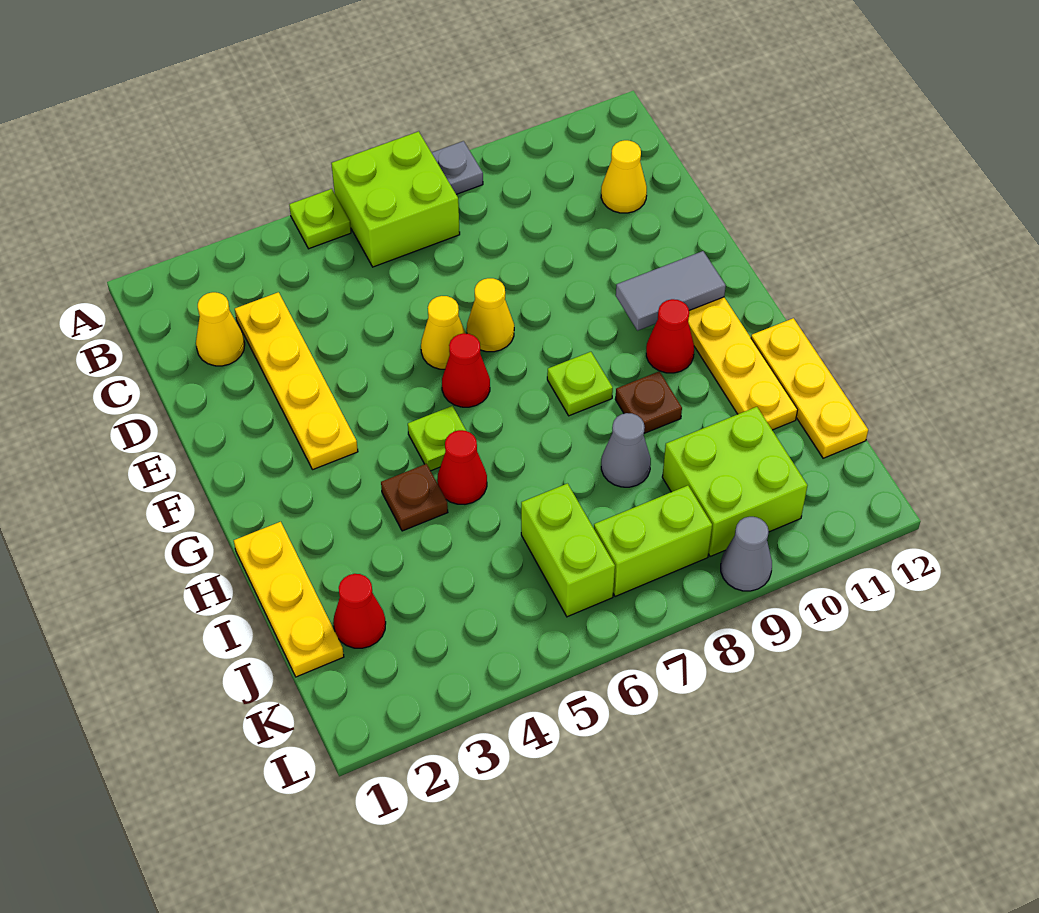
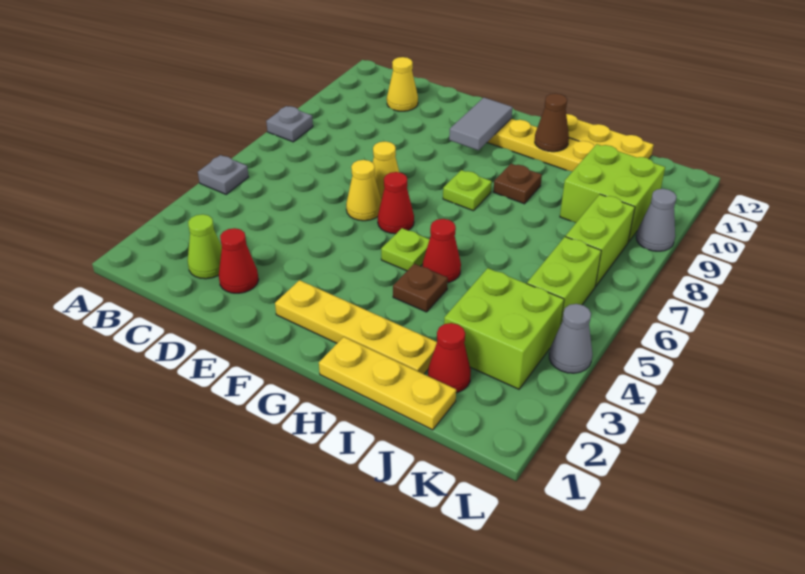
lime plate A5 level 1 -> grey plate A5 level 1
lime brick A6:B7 level 1 -> lime brick J3:K4 level 1
yellow cone C2 level 1 -> lime cone C2 level 1
yellow plate C3:F3 level 1 -> yellow plate F2:I2 level 1
red cone G10 level 1 -> red cone D2 level 1
none -> brown cone H11 level 2
grey cone I8 level 1 -> grey cone L4 level 1
lime brick J6:K6 level 1 -> lime brick K5:K6 level 1

